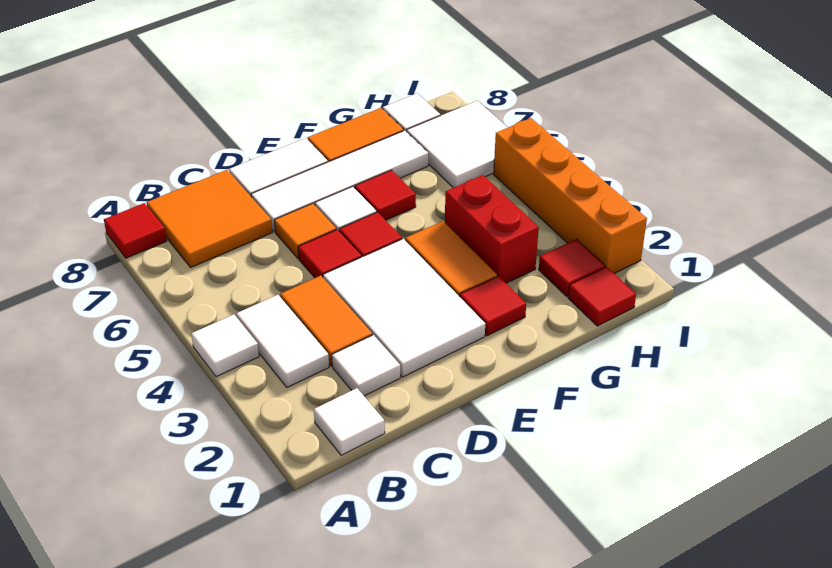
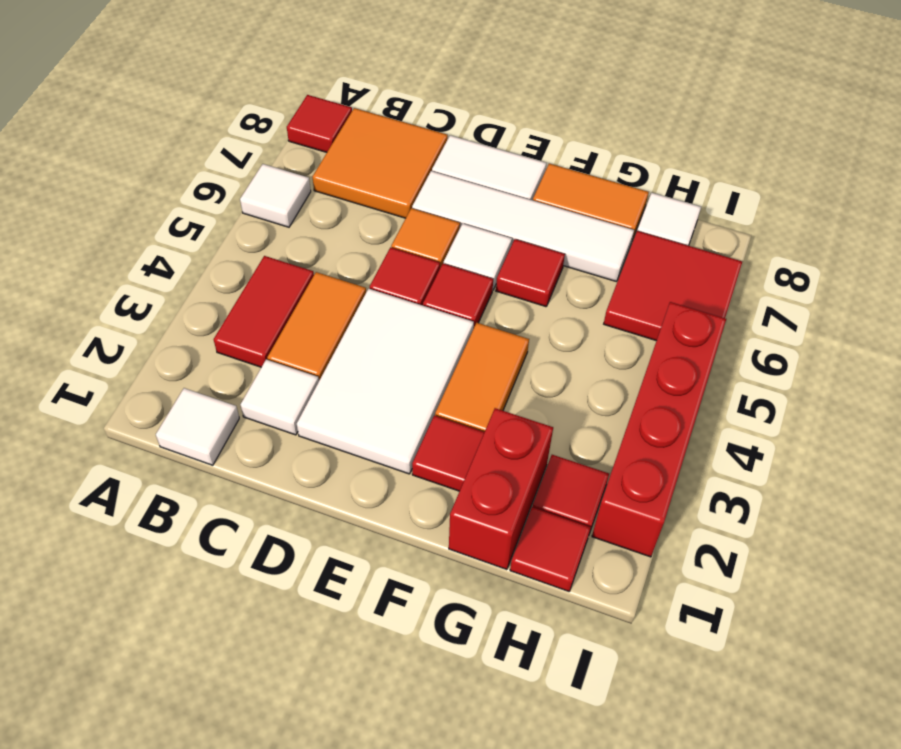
white tile A4 level 1 -> white tile A6 level 1
white tile B3:B4 level 1 -> red tile B3:B4 level 1
red brick G3:G4 level 1 -> red brick G1:G2 level 1
white tile H6:I7 level 1 -> red tile H6:I7 level 1
orange brick I2:I5 level 1 -> red brick I2:I5 level 1

